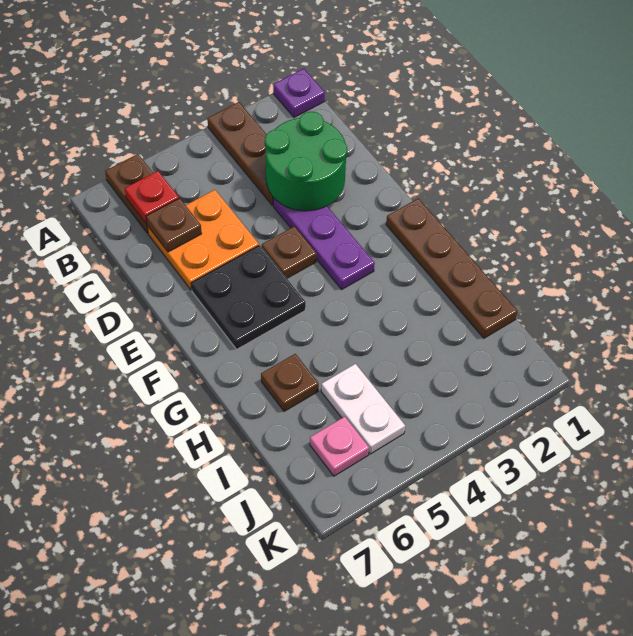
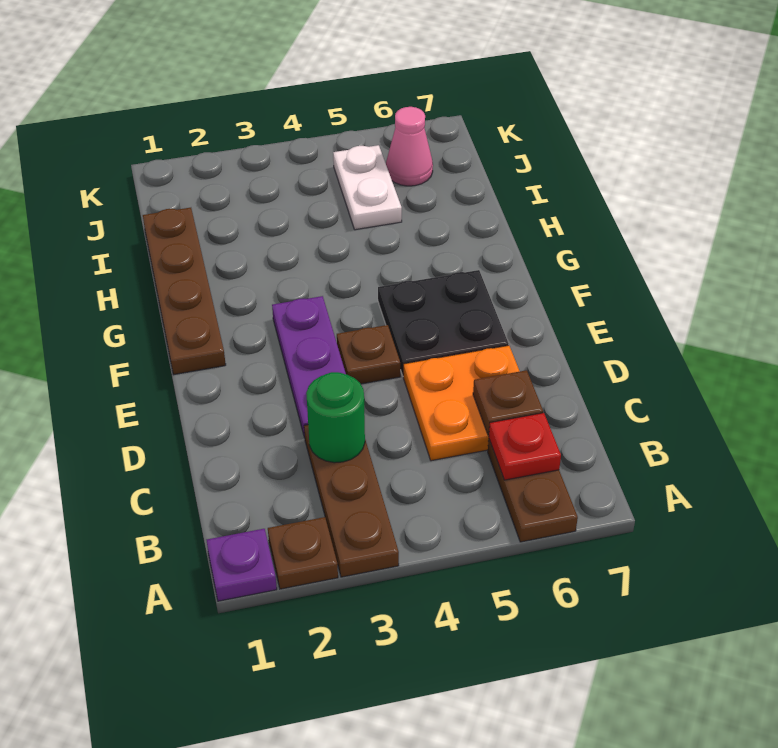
green round brick C2:D3 level 2 -> green round brick C3 level 2
brown plate H6 level 1 -> brown plate A2 level 1
pink plate J6 level 1 -> pink cone J6 level 1

